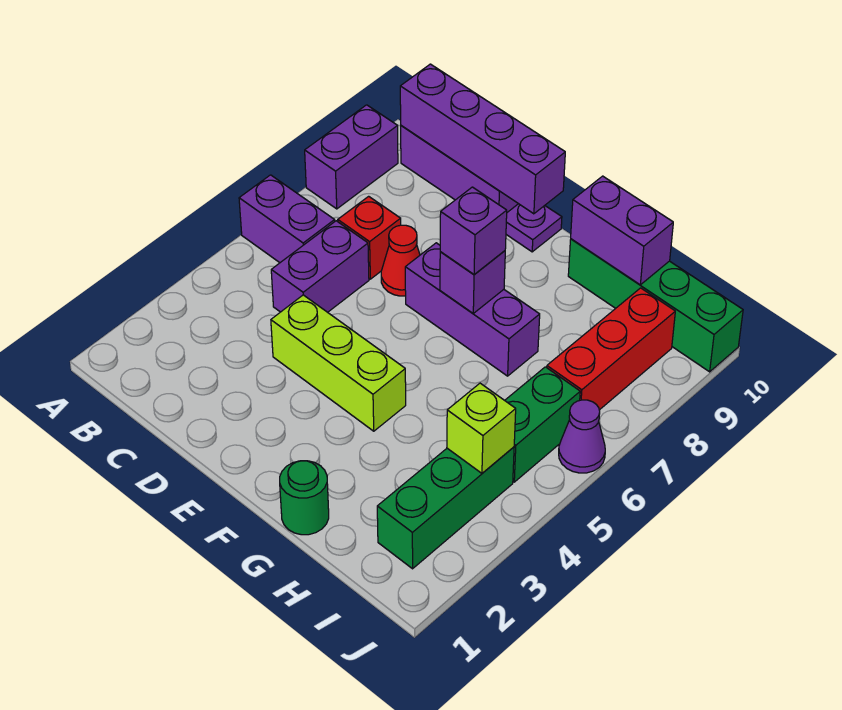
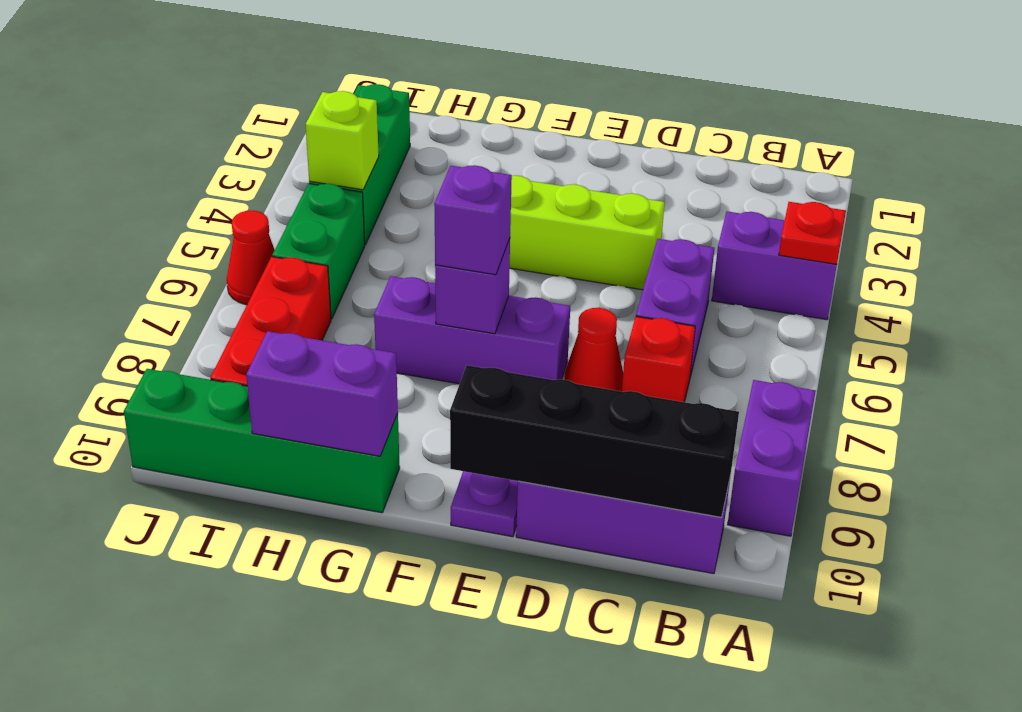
none -> red plate A4 level 2
purple brick A6:B6 level 1 -> purple brick A4:B4 level 1
purple brick B10:E10 level 2 -> black brick B10:E10 level 2
green round brick G1 level 1 -> none
purple cone J6 level 1 -> red cone J6 level 1

